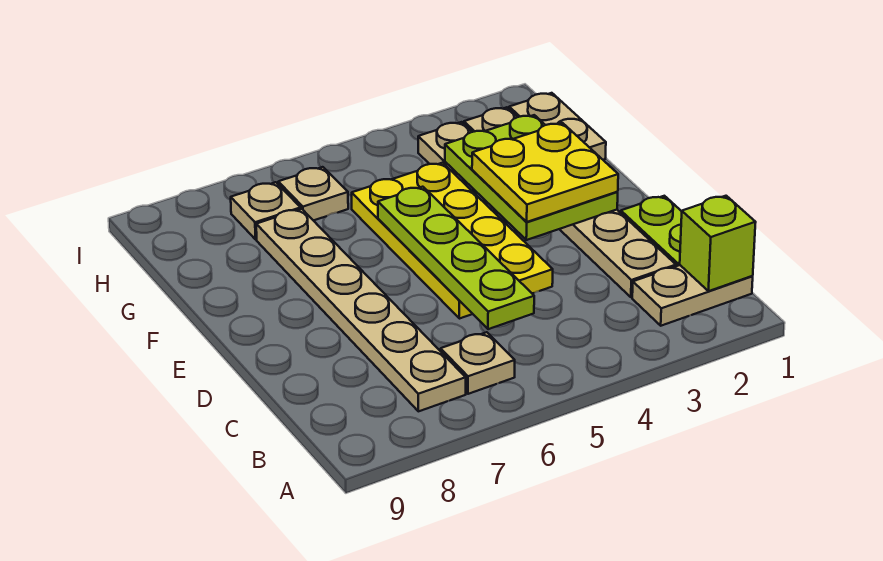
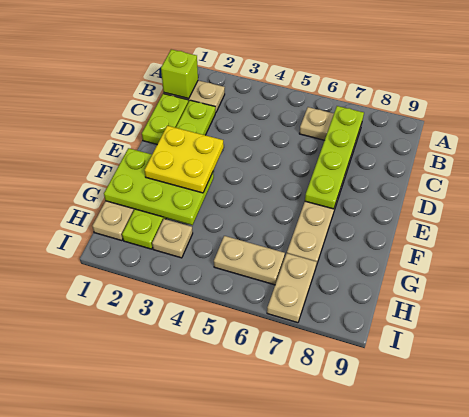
tan plate C2:H2 level 1 -> lime plate C2:H2 level 1
lime plate C5:F5 level 2 -> lime plate B7:E7 level 2
yellow plate D4:G5 level 1 -> none
lime plate E2:G3 level 2 -> lime plate F1:G3 level 2
tan plate H6 level 1 -> tan plate H5:H6 level 1
tan plate H7 level 1 -> tan plate H7:I7 level 1

